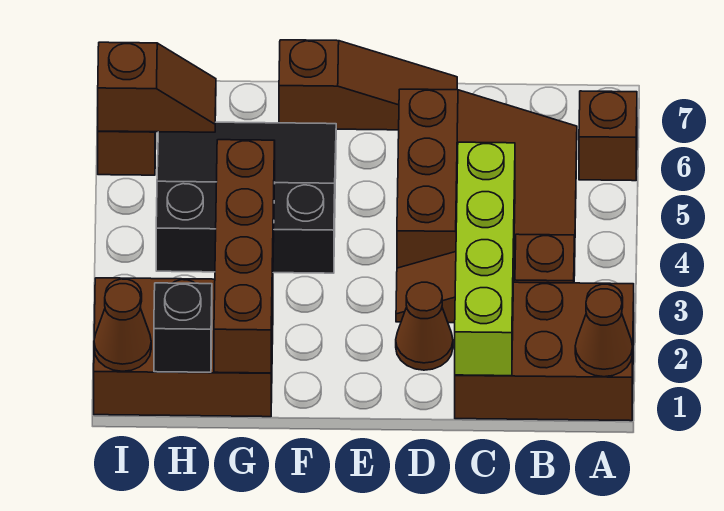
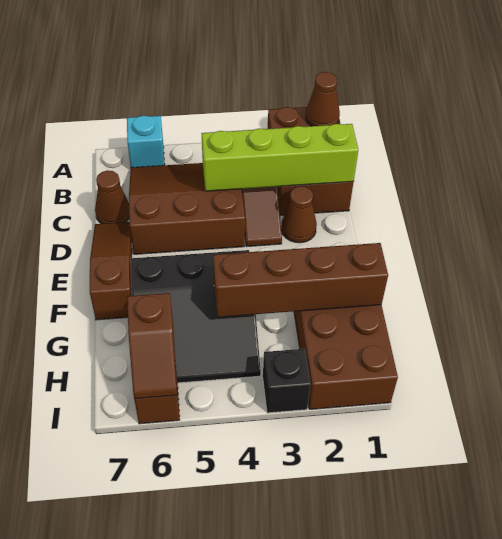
brown brick A6 level 1 -> cyan brick A6 level 1
black slope F4:H6 level 1 top 4 -> black slope F4:H6 level 1 top F
black brick H1 level 2 -> black brick I3 level 1
brown slope H6:I6 level 2 top I -> brown slope H6:I6 level 2 top H
brown cone I1 level 2 -> brown cone C7 level 1

